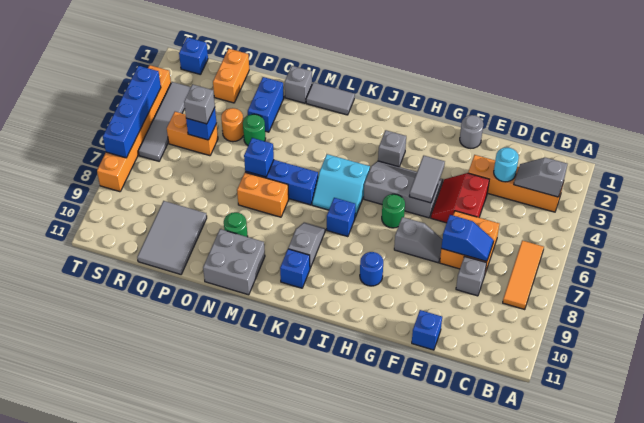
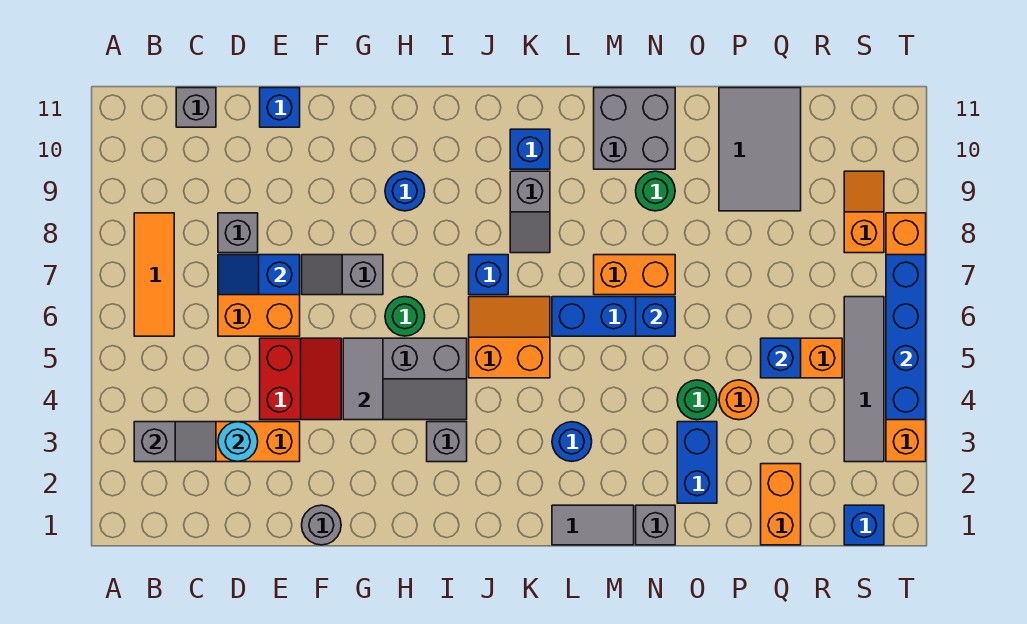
cyan slope J5:K6 level 1 top 5 -> orange slope J5:K6 level 1 top 5
none -> blue round brick L3 level 1
grey brick Q5 level 3 -> grey brick C11 level 1
none -> orange slope S8:S9 level 1 top 8

